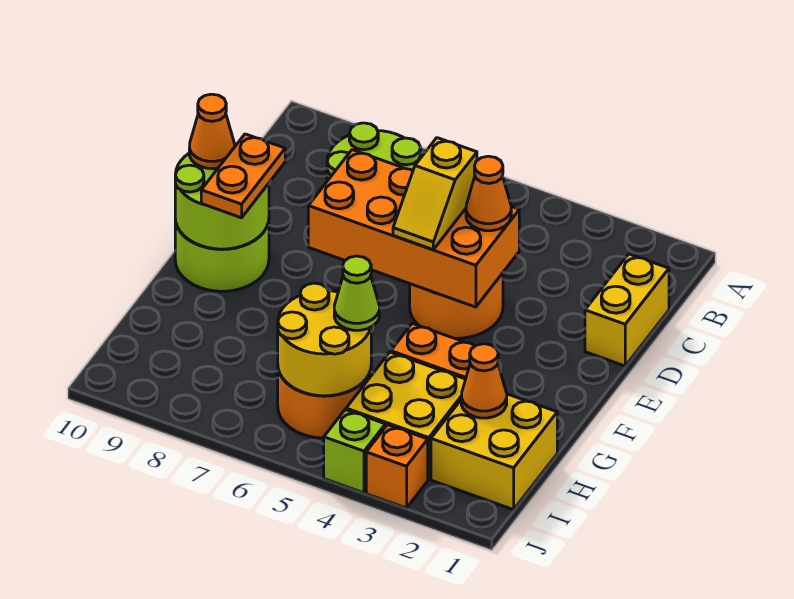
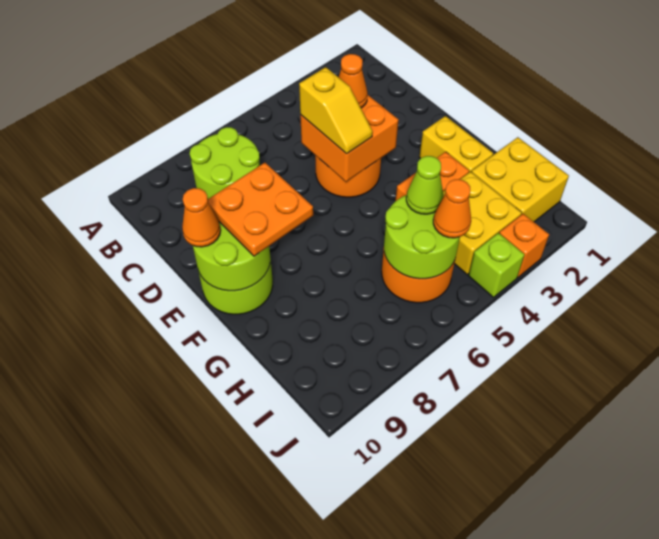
yellow brick C1:D1 level 1 -> yellow brick F2:G2 level 1
orange brick D4:E7 level 2 -> orange brick D4:E5 level 2
orange plate E9:F9 level 3 -> orange plate E8:F9 level 3
orange cone H2 level 2 -> orange cone I5 level 3
yellow round brick H5:I6 level 2 -> lime round brick H5:I6 level 2

